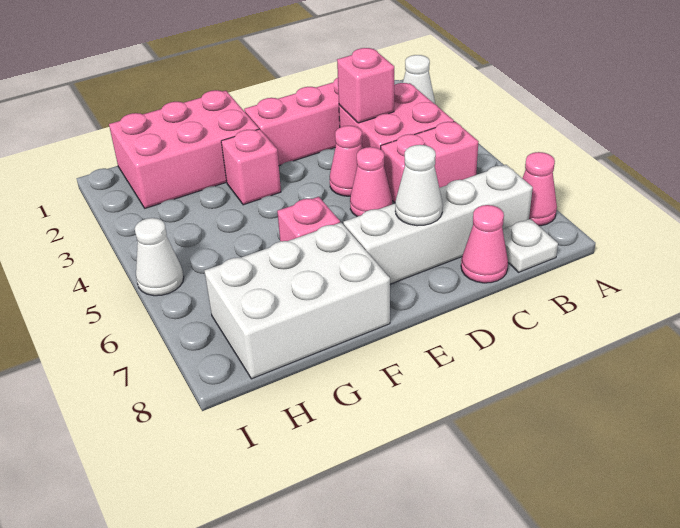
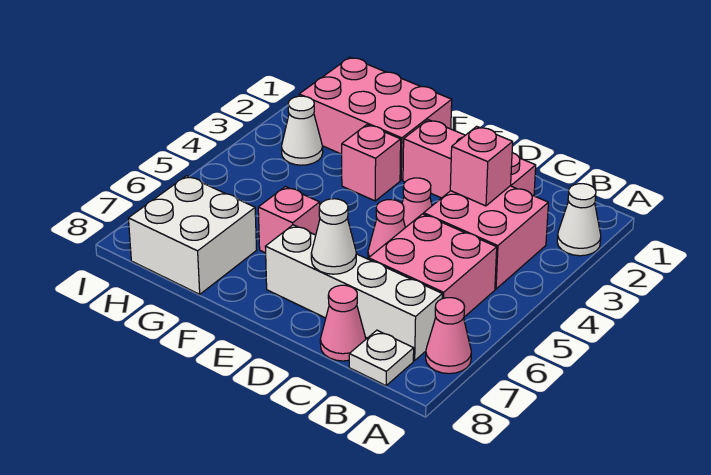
pink brick B5:C5 level 1 -> pink brick B5:C6 level 1
white brick F7:H8 level 1 -> white brick G7:H8 level 1
white cone I5 level 1 -> white cone H3 level 1

